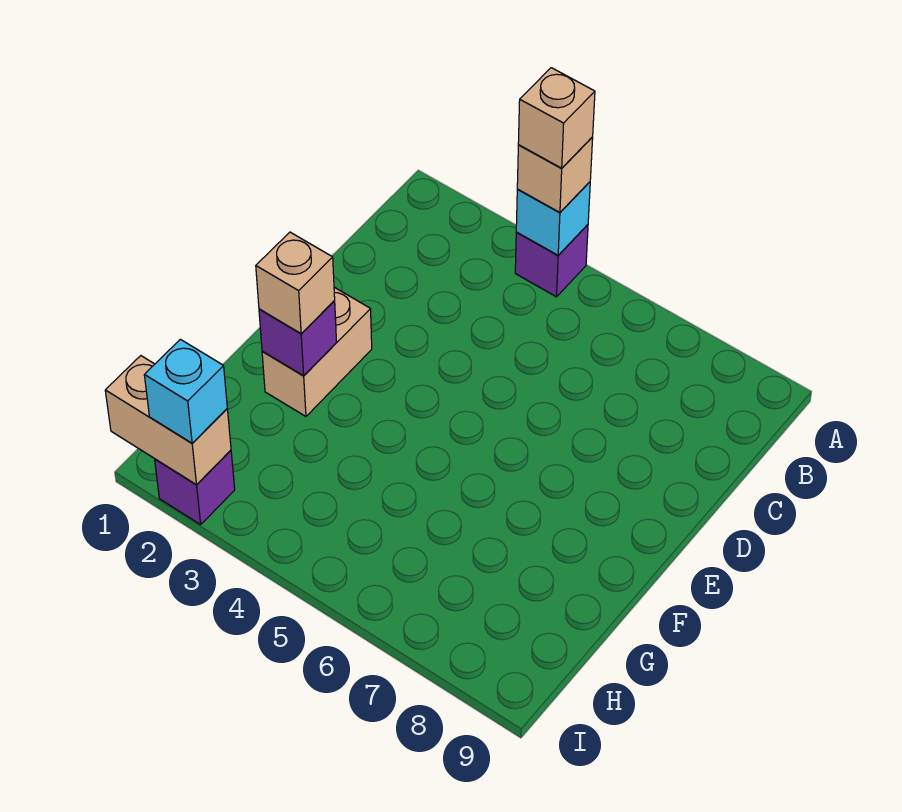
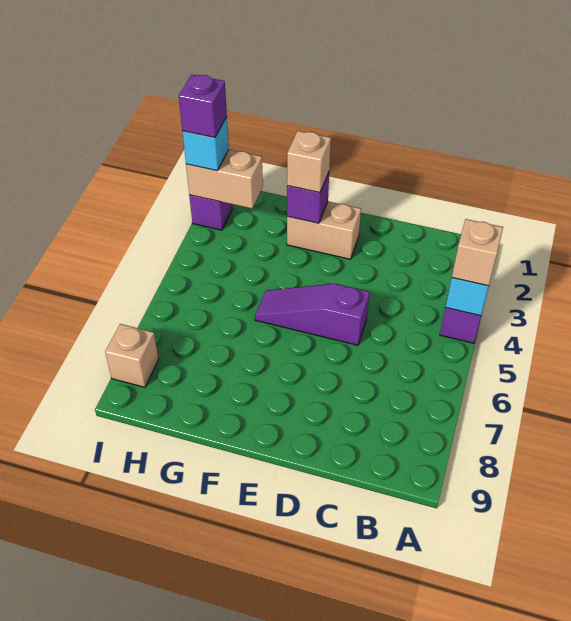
tan brick A4 level 4 -> tan brick I8 level 1
none -> purple slope D5:F5 level 1 top D
tan brick I1:I2 level 2 -> tan brick H2:I2 level 2
none -> purple brick I2 level 4

